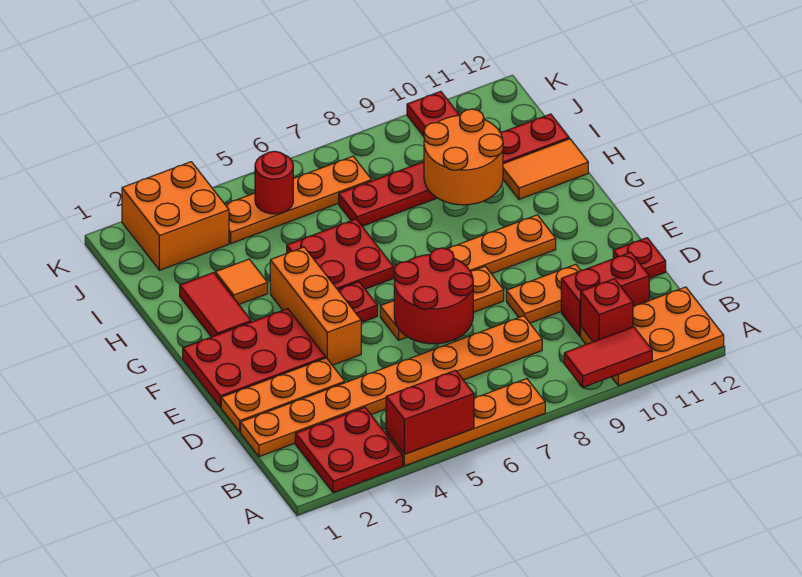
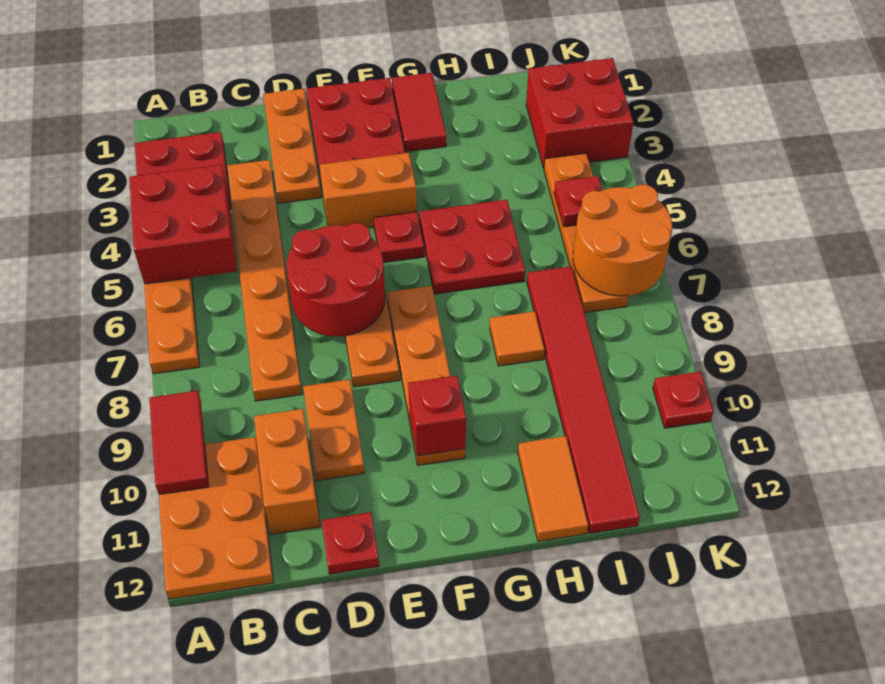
red brick A4:A5 level 2 -> red brick A4:B5 level 2
red brick B10 level 2 -> red brick F10 level 2
orange plate C1:C8 level 1 -> orange plate C3:C8 level 1
red brick C10:C11 level 1 -> orange brick C10:C11 level 1
orange brick E4:G4 level 1 -> orange brick E4:F4 level 1
red tile G2:H2 level 1 -> red tile G1:G2 level 1
orange tile H3 level 1 -> orange tile H8 level 1
orange round brick H9:I10 level 2 -> orange round brick J6:K7 level 2
red plate I7:I12 level 1 -> red tile I7:I12 level 1
orange brick J2:K3 level 1 -> red brick J2:K3 level 1
red round brick J5 level 2 -> red plate J5 level 2

